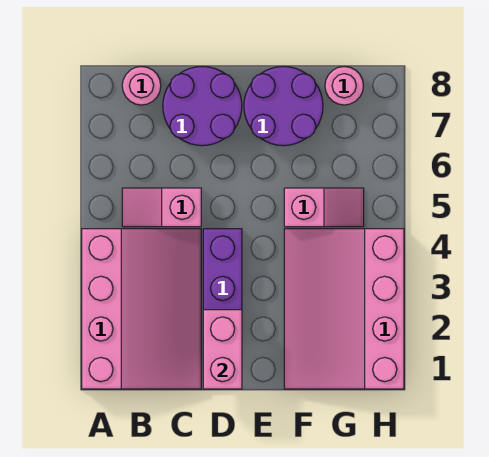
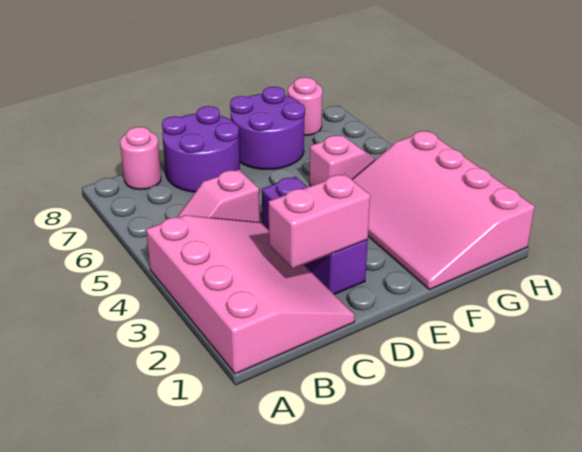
pink brick D1:D2 level 2 -> pink brick C2:D2 level 2

